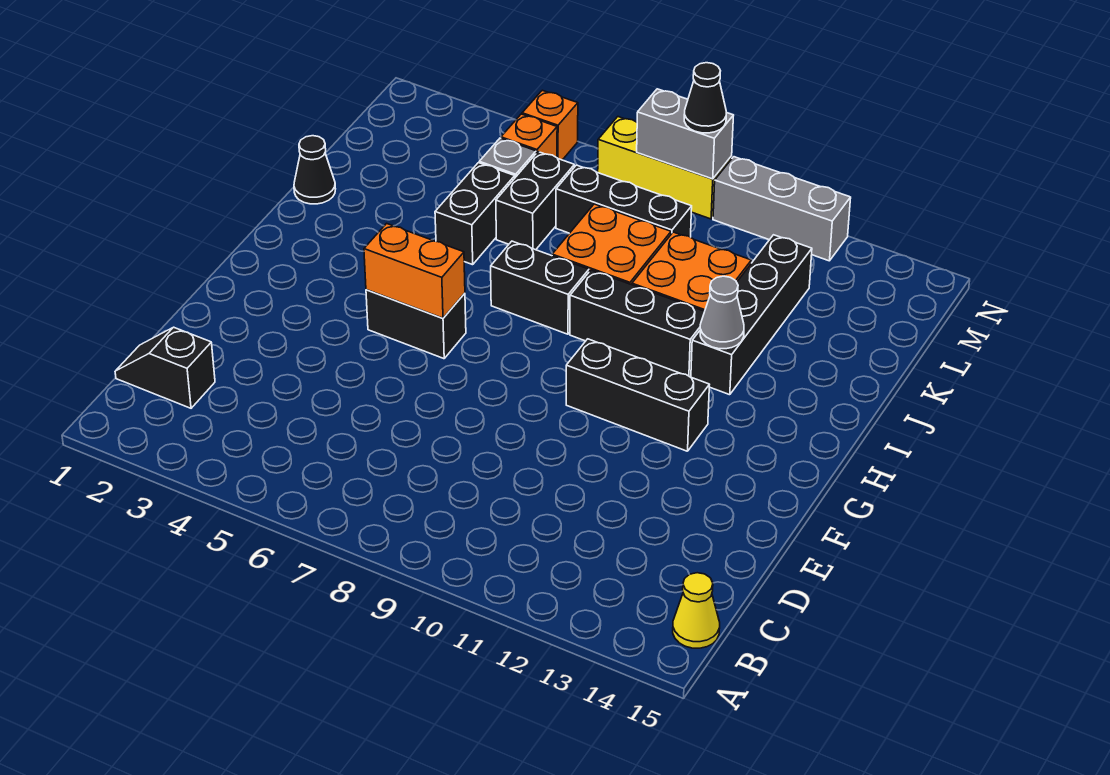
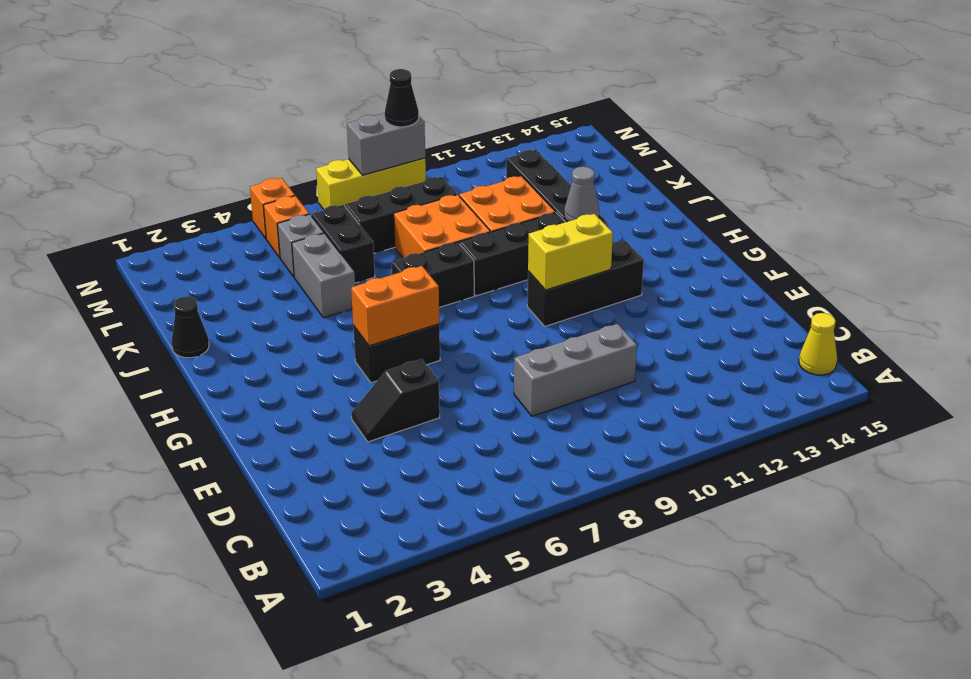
black slope C1:C2 level 1 top 2 -> black slope E4:E5 level 1 top 5
none -> yellow brick G10:G11 level 2
black brick J5:K5 level 1 -> grey brick J5:K5 level 1
grey brick N10:N12 level 1 -> grey brick D8:D10 level 1

